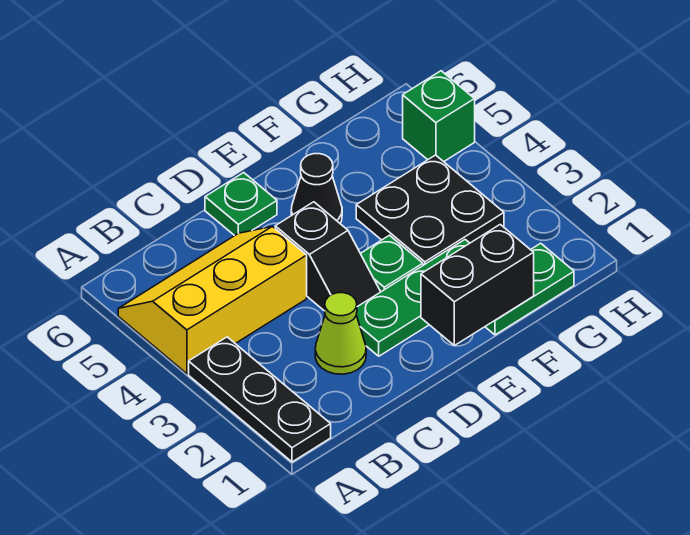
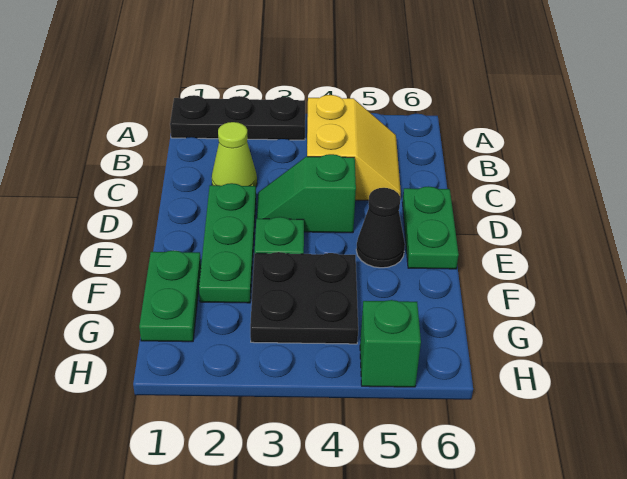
yellow slope A4:C5 level 1 top 4 -> yellow slope B4:C5 level 1 top 4
black slope D3:D4 level 1 top 4 -> green slope D3:D4 level 1 top 4
green plate D6 level 1 -> green plate D6:E6 level 1
black brick E1:F1 level 2 -> none

